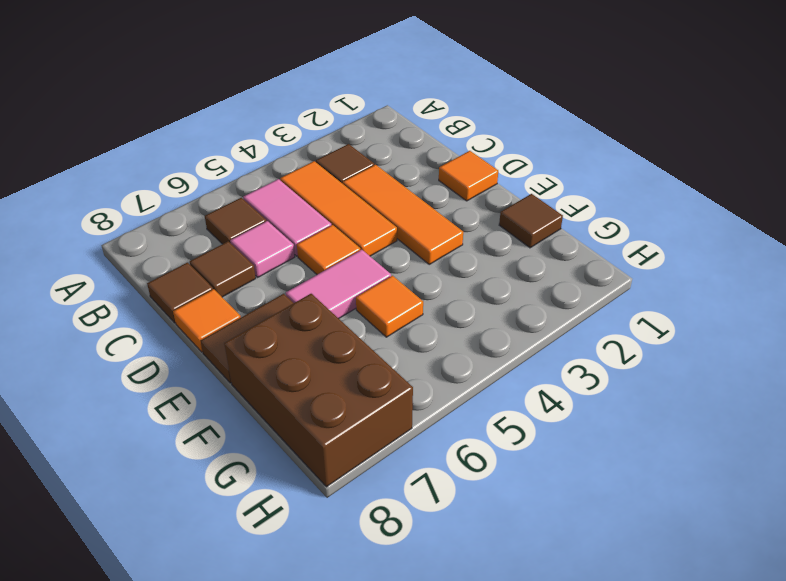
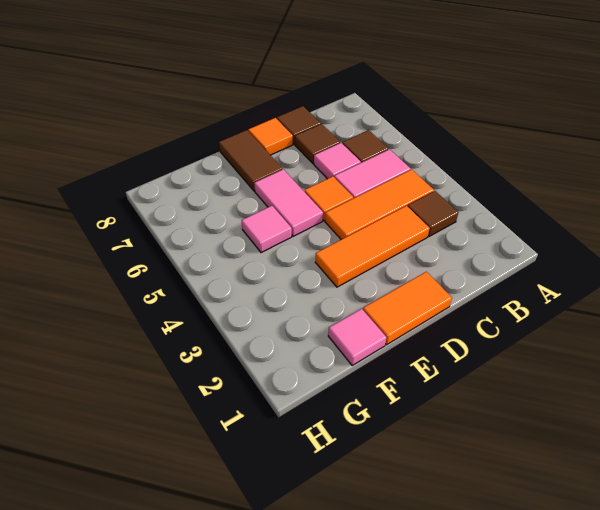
orange tile D1 level 1 -> orange tile D1:E1 level 1
brown tile F1 level 1 -> pink tile F1 level 1
orange tile F5 level 1 -> pink tile F5 level 1
brown brick F7:H8 level 1 -> none

